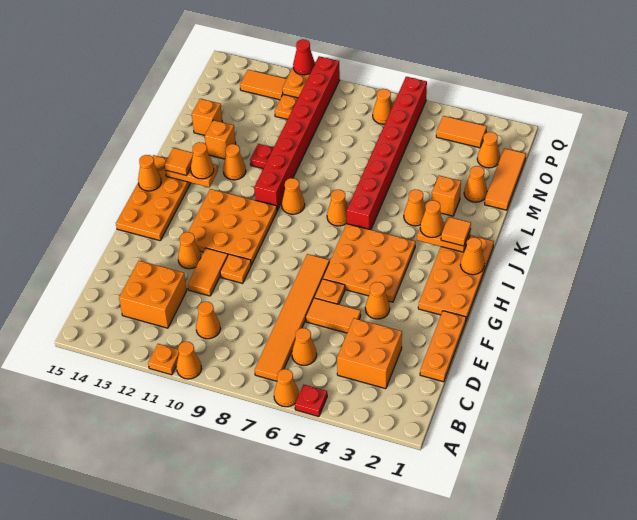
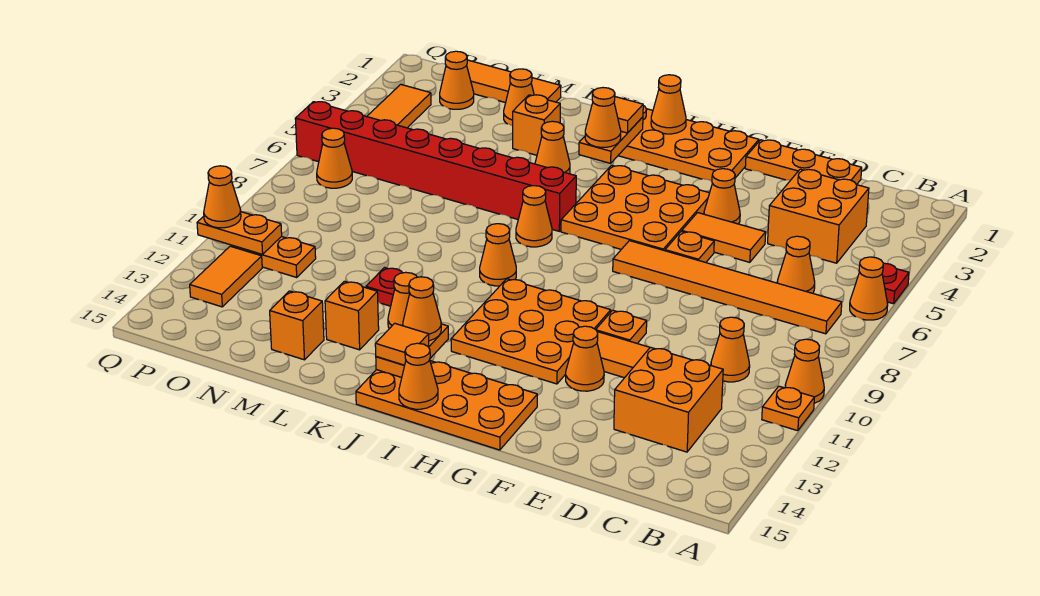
orange tile E5:E6 level 1 -> orange tile E5:F5 level 1
red brick J10:Q10 level 1 -> none
red cone Q11 level 3 -> orange cone Q11 level 3

